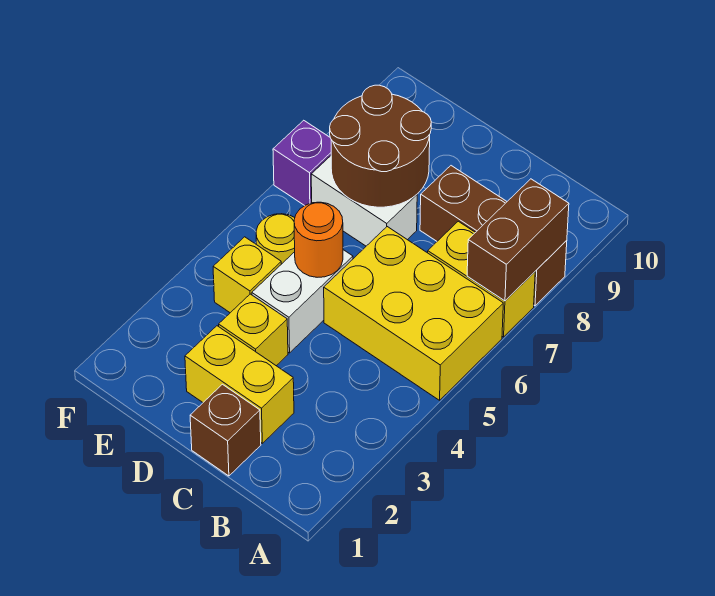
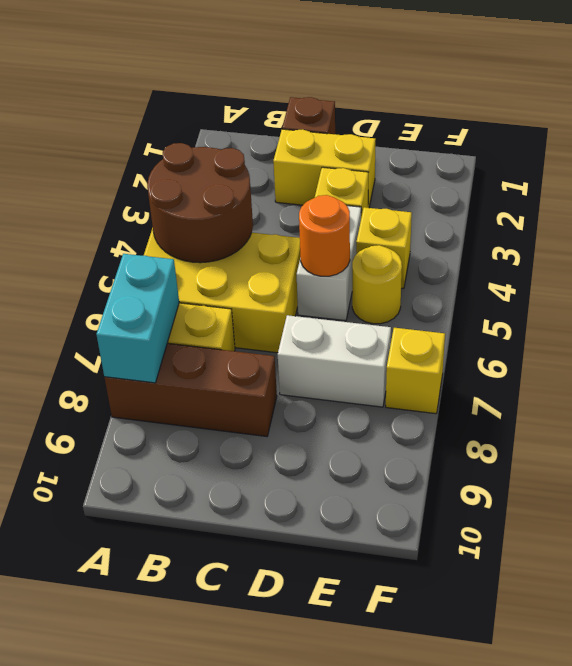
brown brick A7:A8 level 2 -> cyan brick A7:A8 level 2
brown round brick D7:E8 level 2 -> brown round brick A4:B5 level 2
purple brick F7 level 1 -> yellow brick F7 level 1

